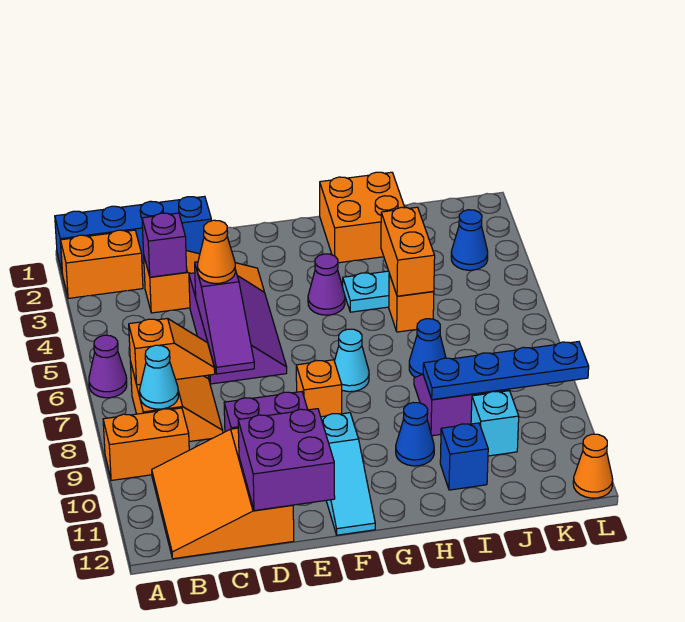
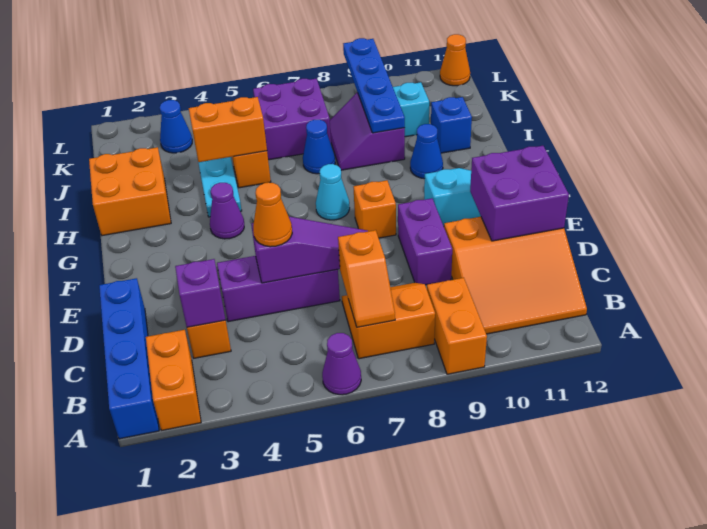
orange slope B7:C7 level 2 top B -> orange slope B7:C7 level 2 top C
cyan cone B8 level 2 -> none
none -> purple brick J6:K7 level 1

